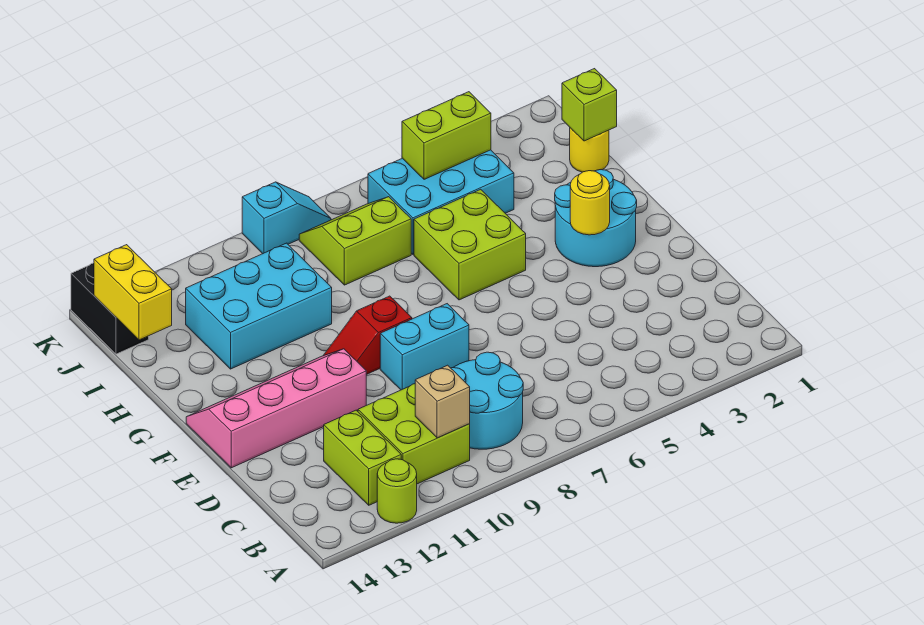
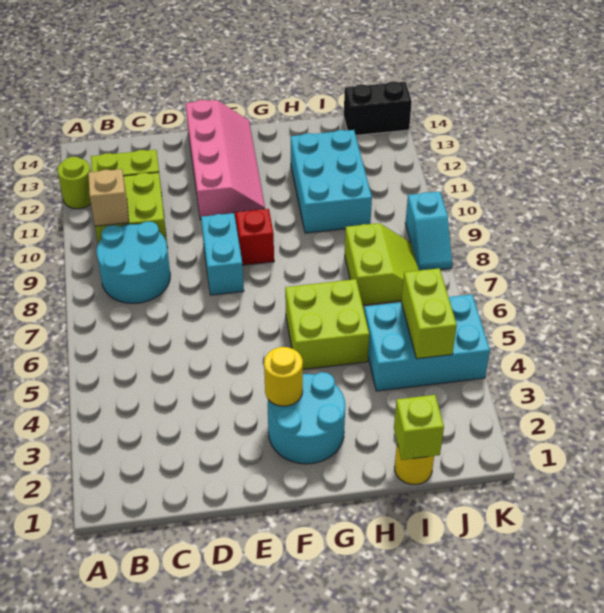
cyan brick I4:J6 level 1 -> cyan brick I4:K5 level 1
yellow brick I14:J14 level 2 -> none

